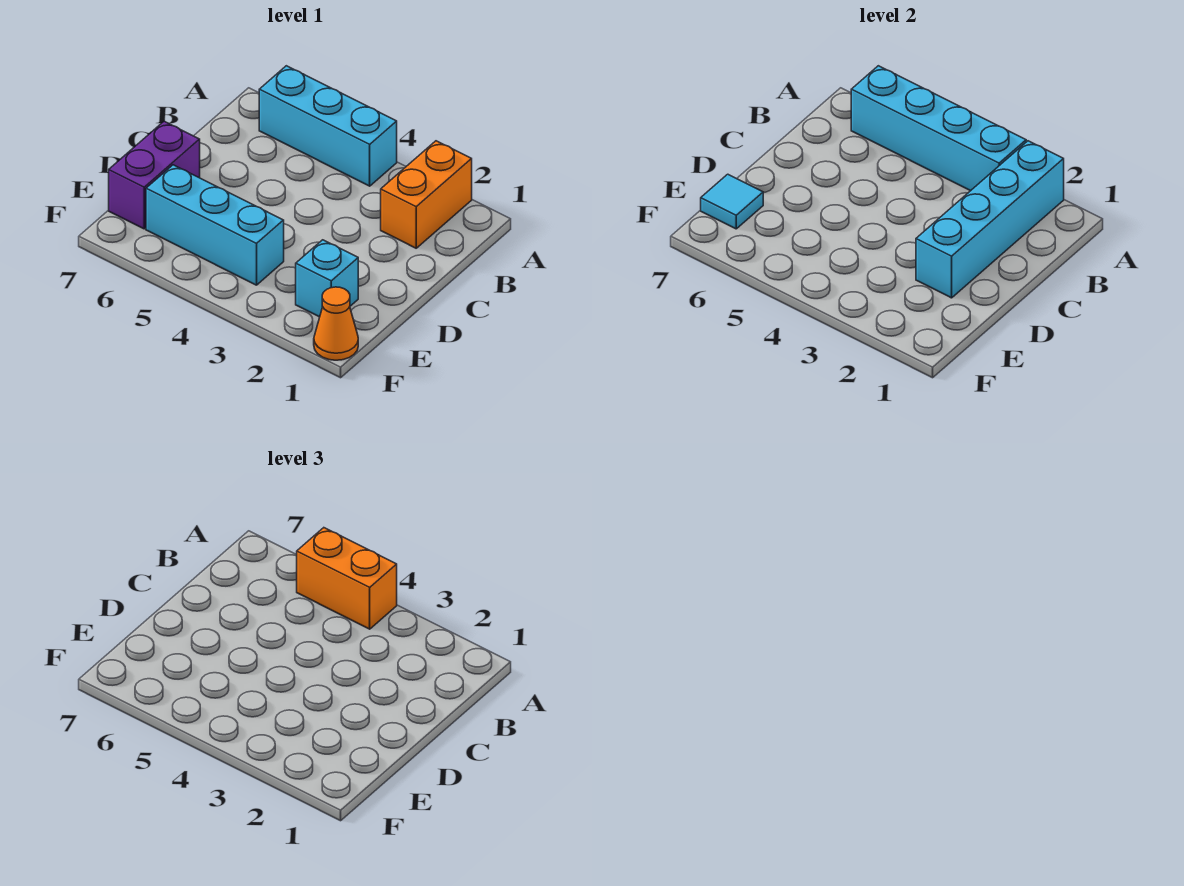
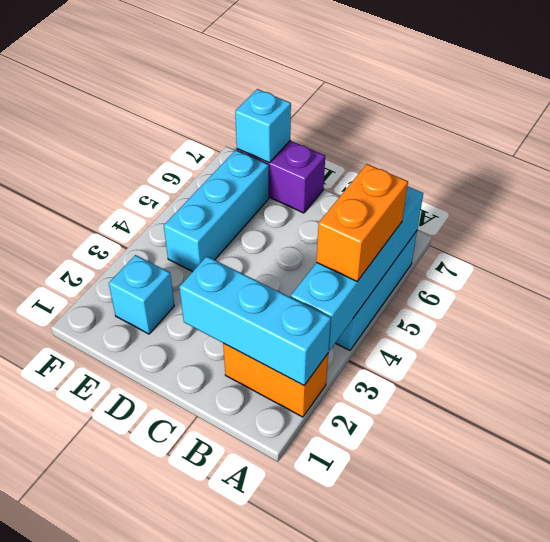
cyan brick A2:D2 level 2 -> cyan brick A2:C2 level 2
cyan tile E7 level 2 -> cyan brick E7 level 2
orange cone F1 level 1 -> none

